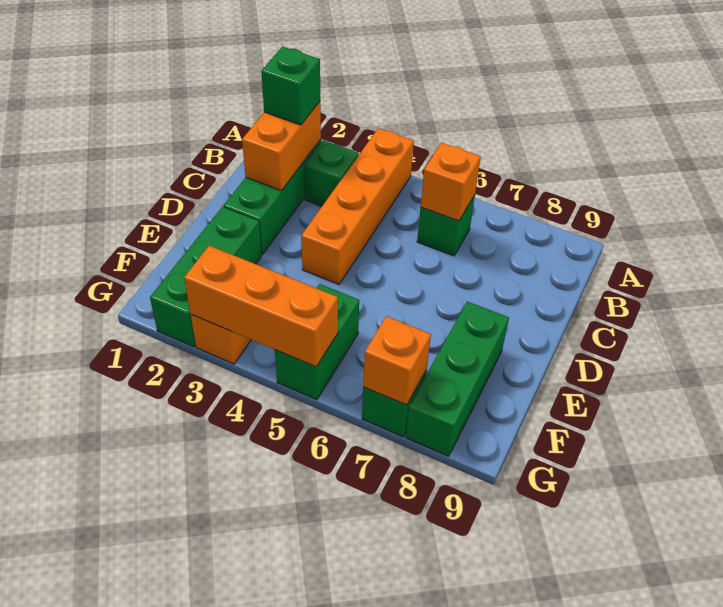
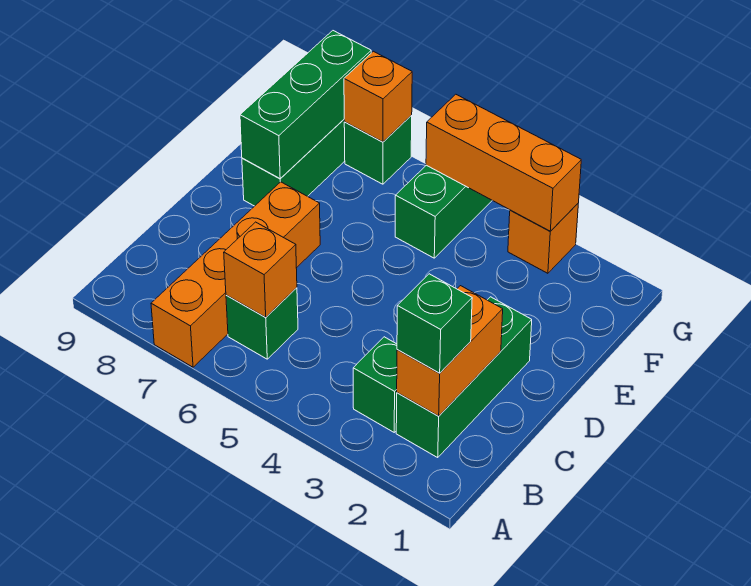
orange brick A4:D4 level 1 -> orange brick A7:D7 level 1
green brick E2:G2 level 1 -> green brick E8:G8 level 2

